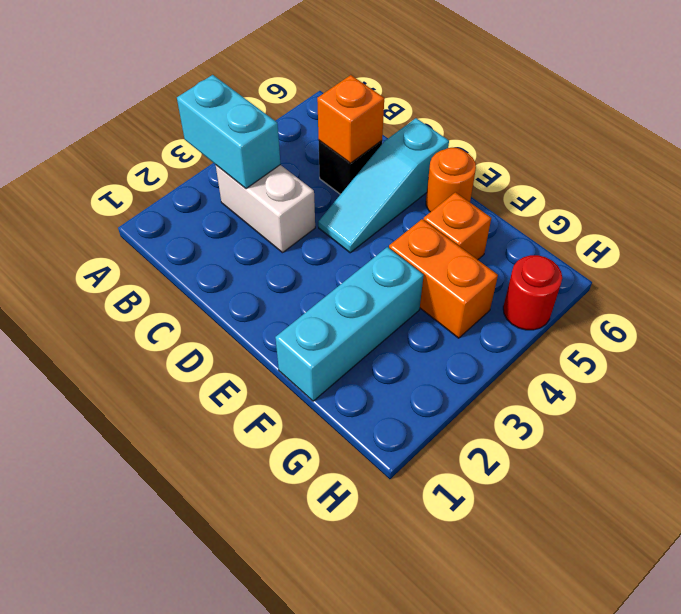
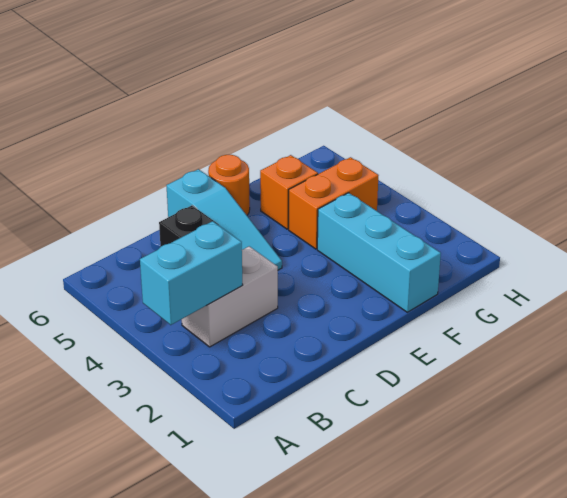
orange brick C5 level 2 -> none
red round brick H5 level 1 -> none

